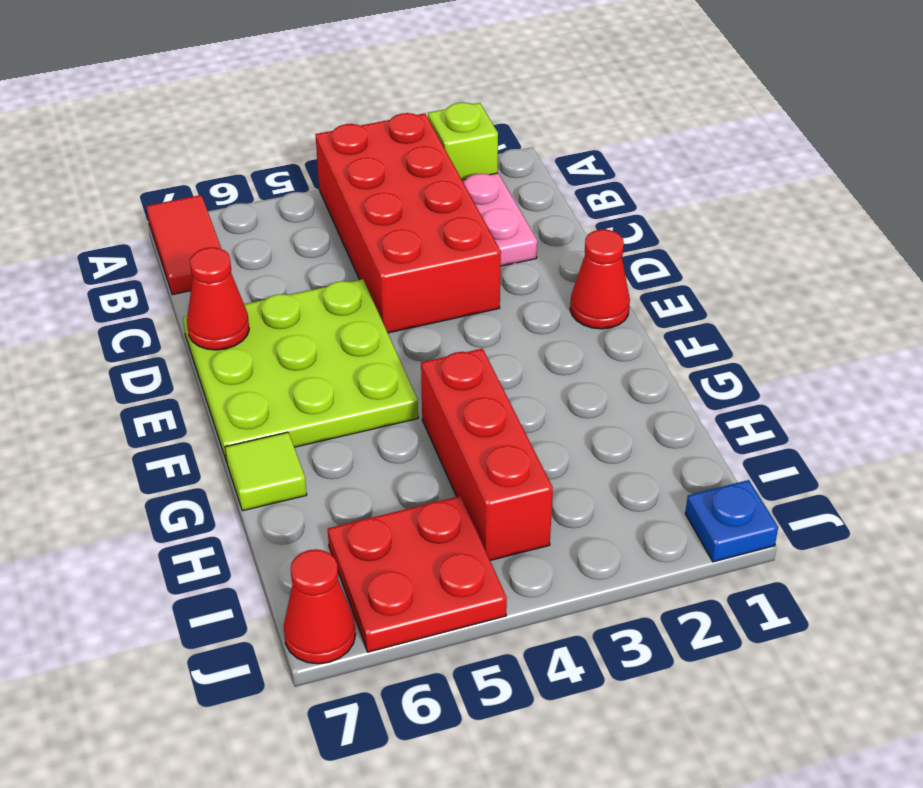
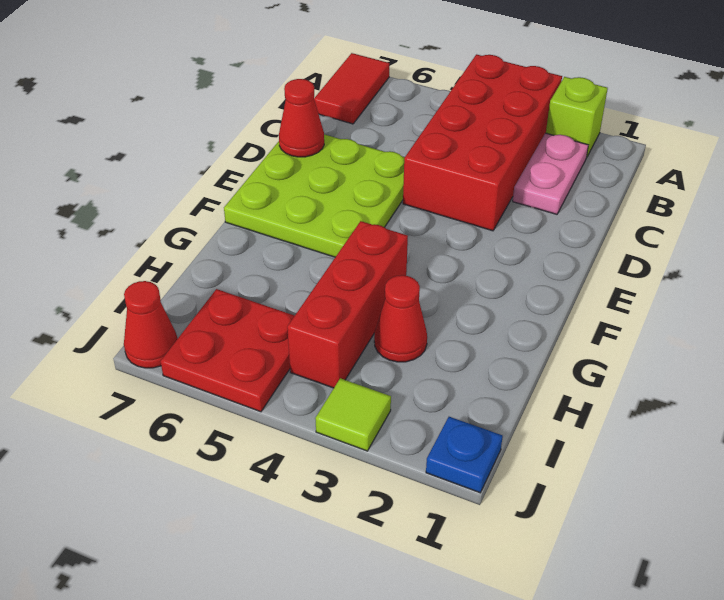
red cone E1 level 1 -> red cone H3 level 1
lime tile G7 level 1 -> lime tile J3 level 1

